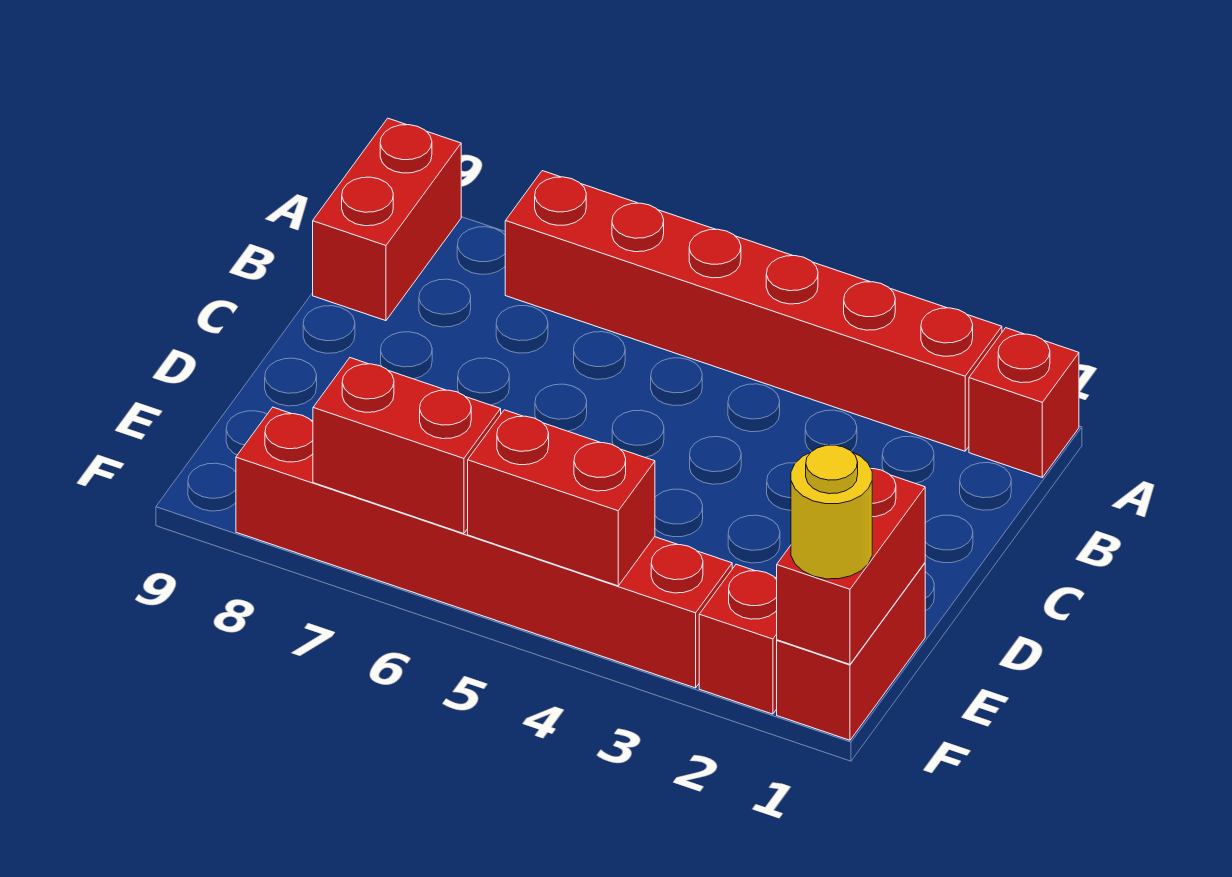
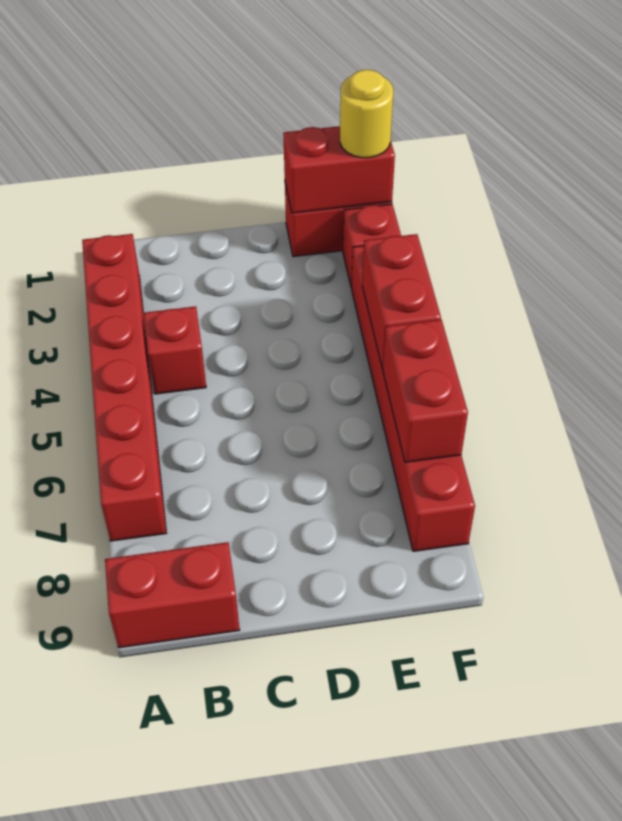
red brick A1 level 1 -> red brick B4 level 1

